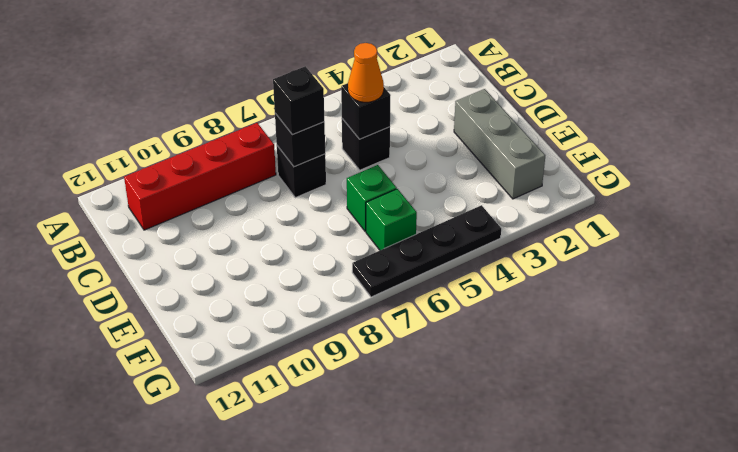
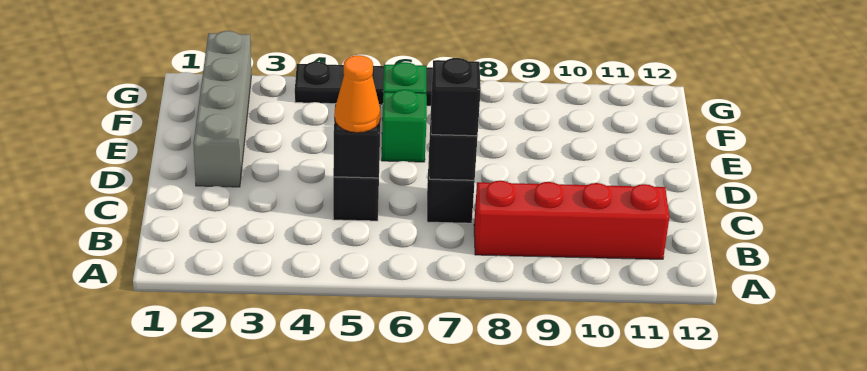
grey brick D2:F2 level 1 -> grey brick D2:G2 level 1

